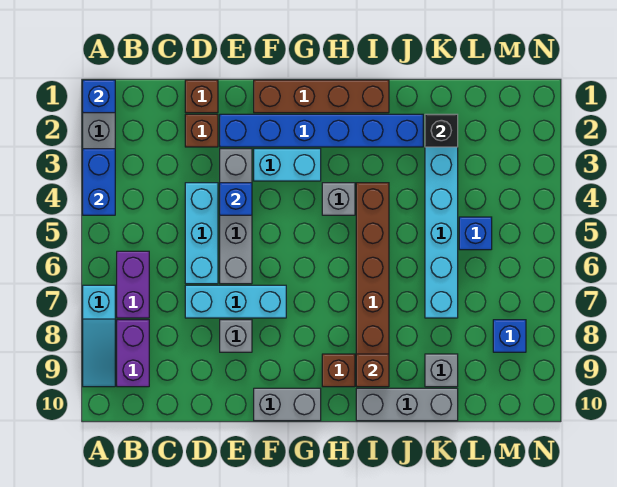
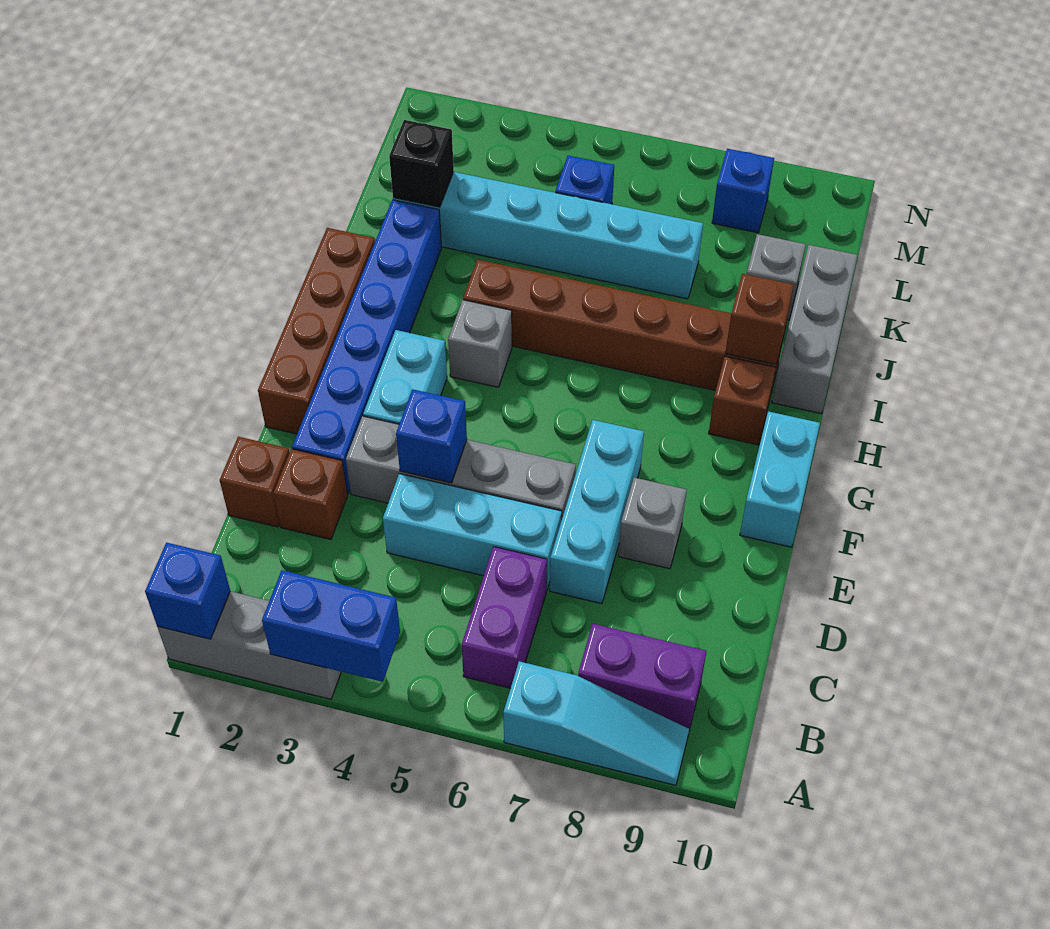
purple brick B6:B7 level 1 -> purple brick B6:C6 level 1
grey brick F10:G10 level 1 -> cyan brick F10:G10 level 1

